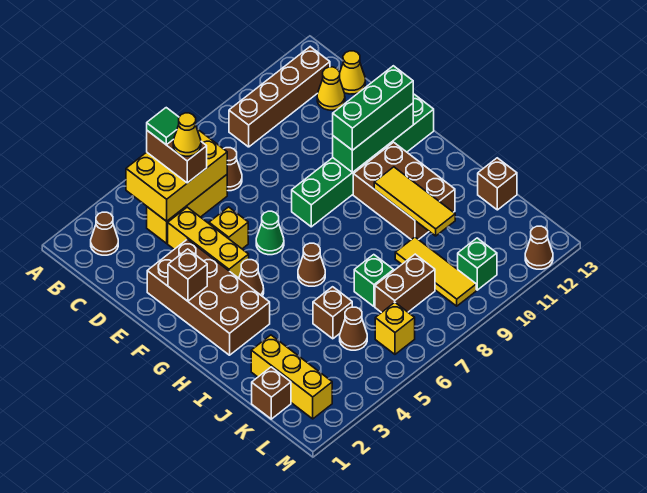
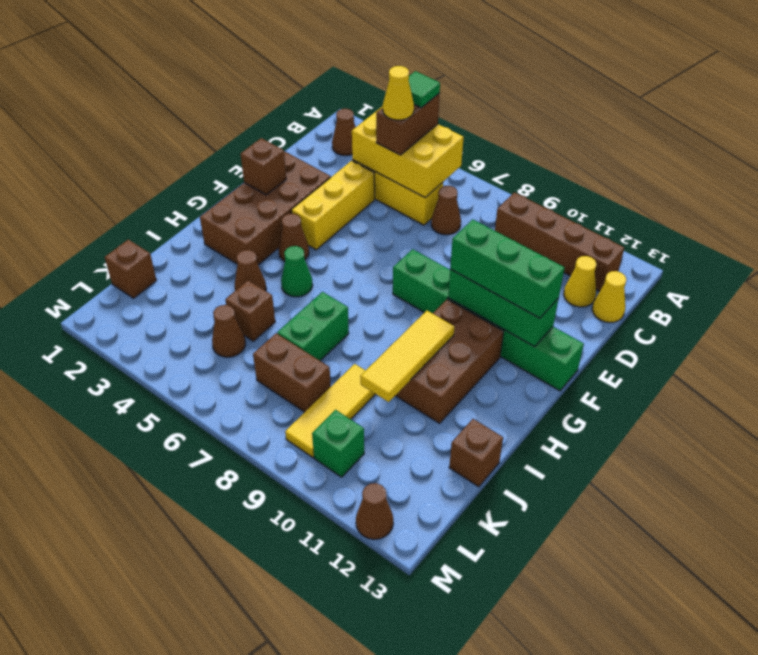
yellow brick E5 level 1 -> none
green cone F6 level 1 -> green cone H5 level 1
brown cone H6 level 1 -> brown cone I4 level 1
yellow brick J2:L2 level 1 -> none
green brick J7 level 1 -> green brick I7:J7 level 1
yellow brick L6 level 1 -> none

